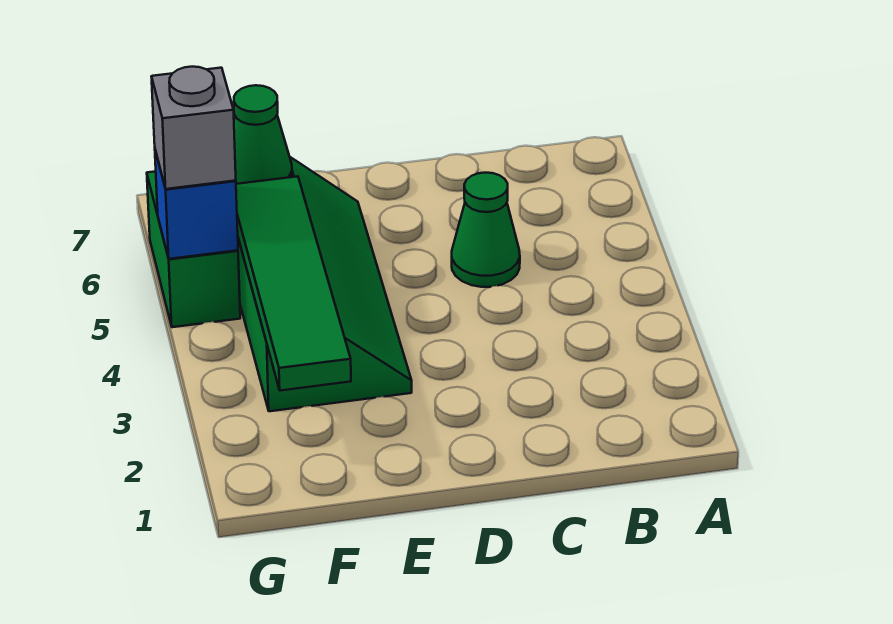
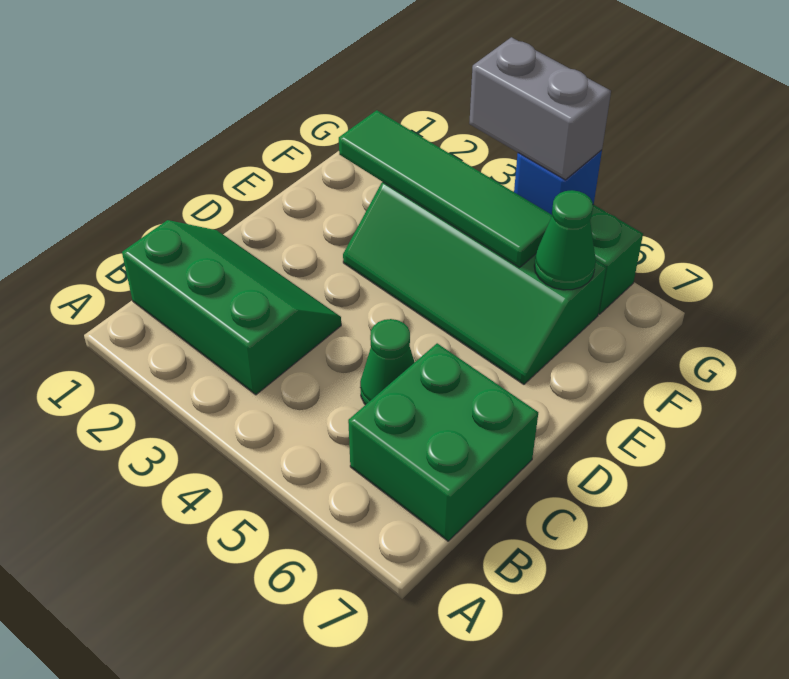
none -> green slope B1:C3 level 1 top B
none -> green brick B6:C7 level 1
grey brick G5 level 3 -> grey brick G4:G5 level 3

